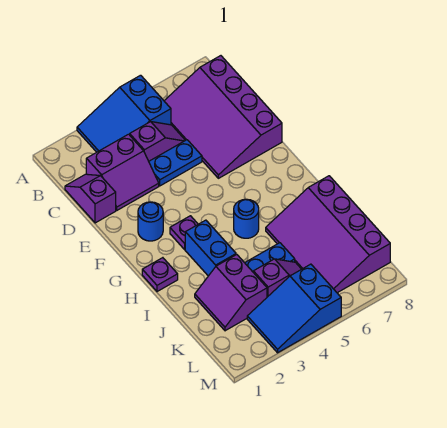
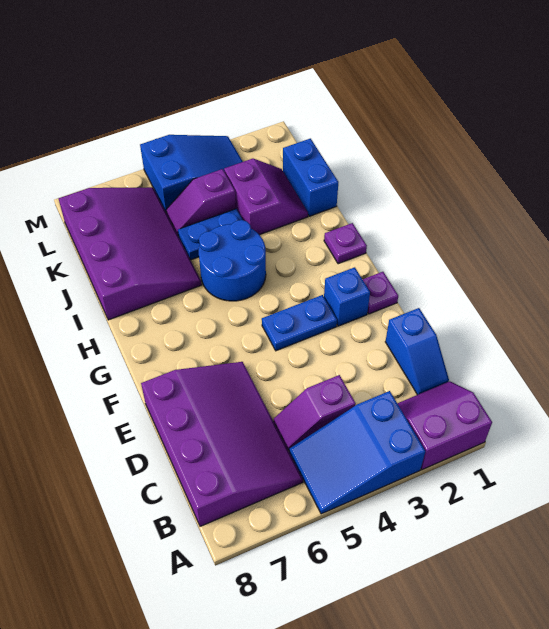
blue slope A3:B5 level 1 top 5 -> blue slope A3:B5 level 1 top 3
purple slope C1:D1 level 1 top D -> blue slope C1:D1 level 1 top D
purple slope C2:D3 level 1 top C -> purple slope A1:B2 level 1 top A
blue plate D4:D5 level 1 -> blue plate F3:F4 level 1
blue round brick F2 level 1 -> blue brick F2 level 1
purple plate G3 level 1 -> purple plate F1 level 1
blue brick H3:I3 level 1 -> blue brick J1:K1 level 1
blue round brick H5 level 1 -> blue round brick H4:I5 level 1

